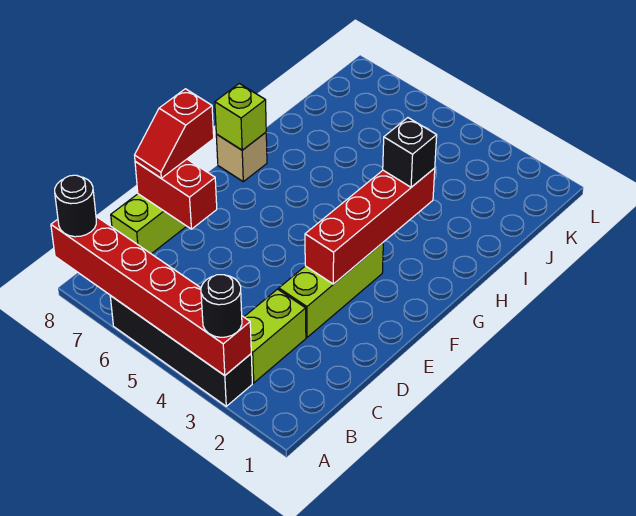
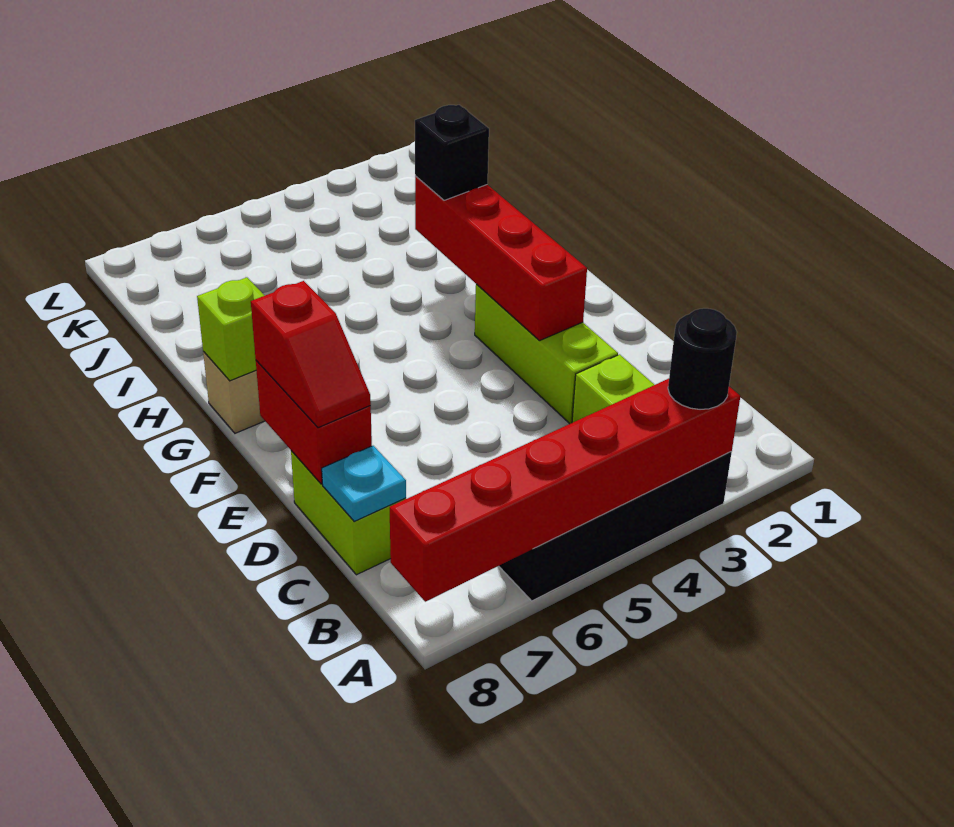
black round brick A8 level 3 -> none
none -> cyan plate C8 level 2
red brick D7:D8 level 2 -> red brick D8:E8 level 2

